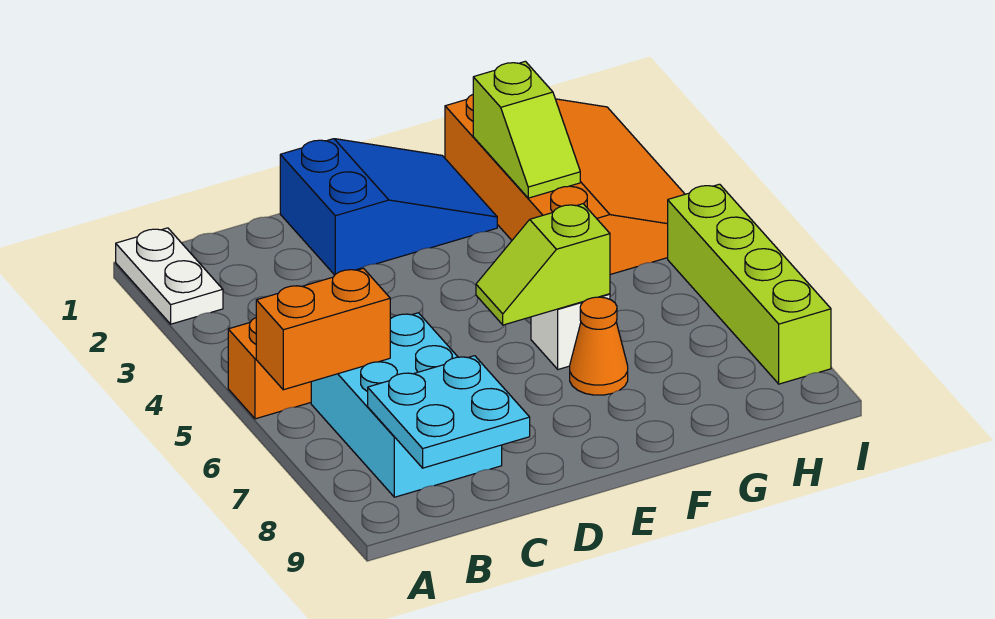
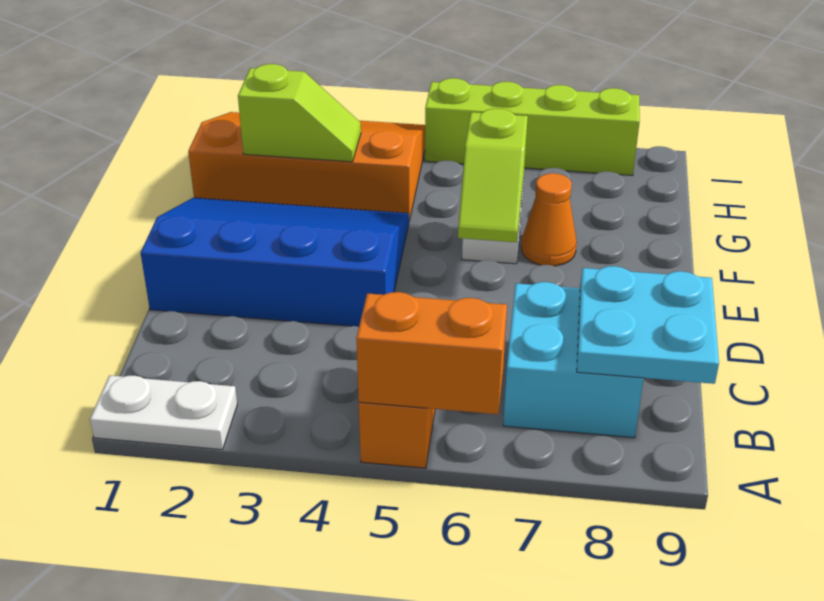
orange brick A6:B6 level 2 -> orange brick A5:A6 level 2
cyan brick B6:C8 level 1 -> cyan brick B7:C8 level 1
blue slope D1:F2 level 1 top D -> blue slope D1:F4 level 1 top D

